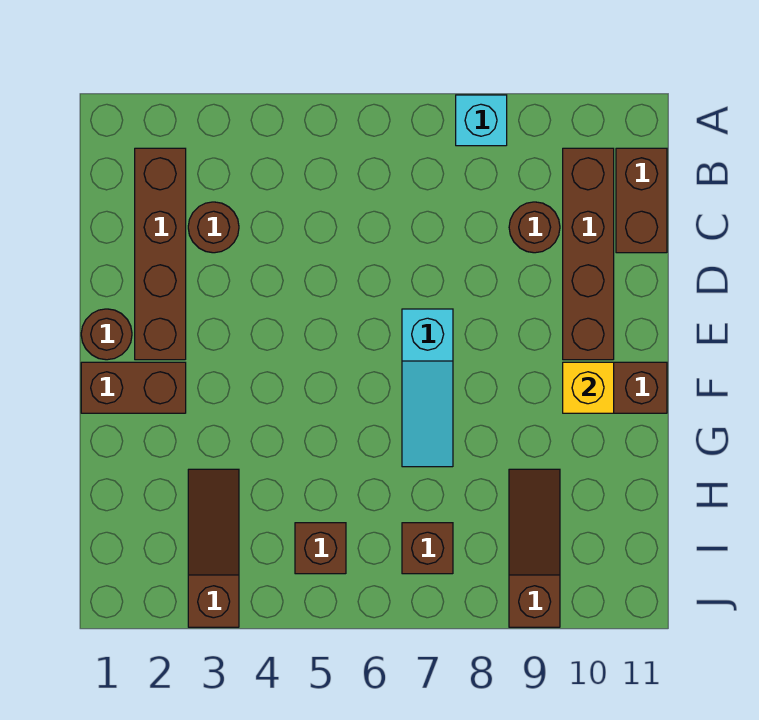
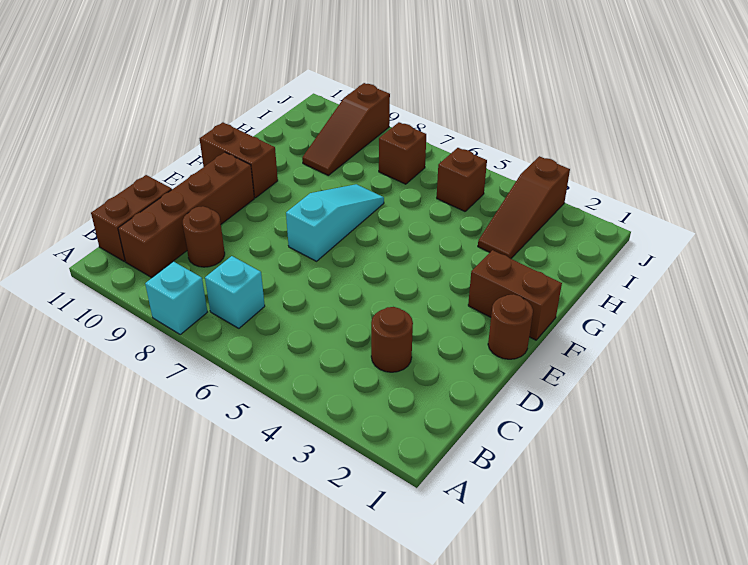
brown brick B2:E2 level 1 -> none
none -> cyan brick B7 level 1
yellow brick F10 level 2 -> none

